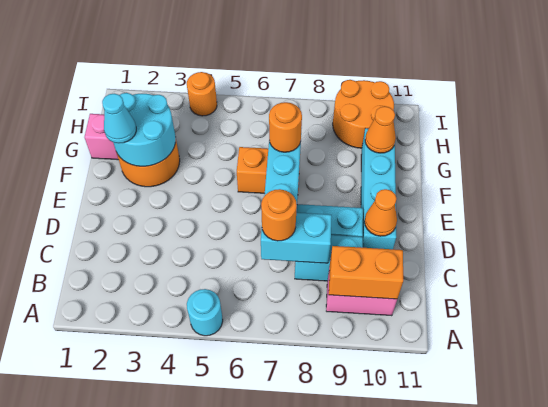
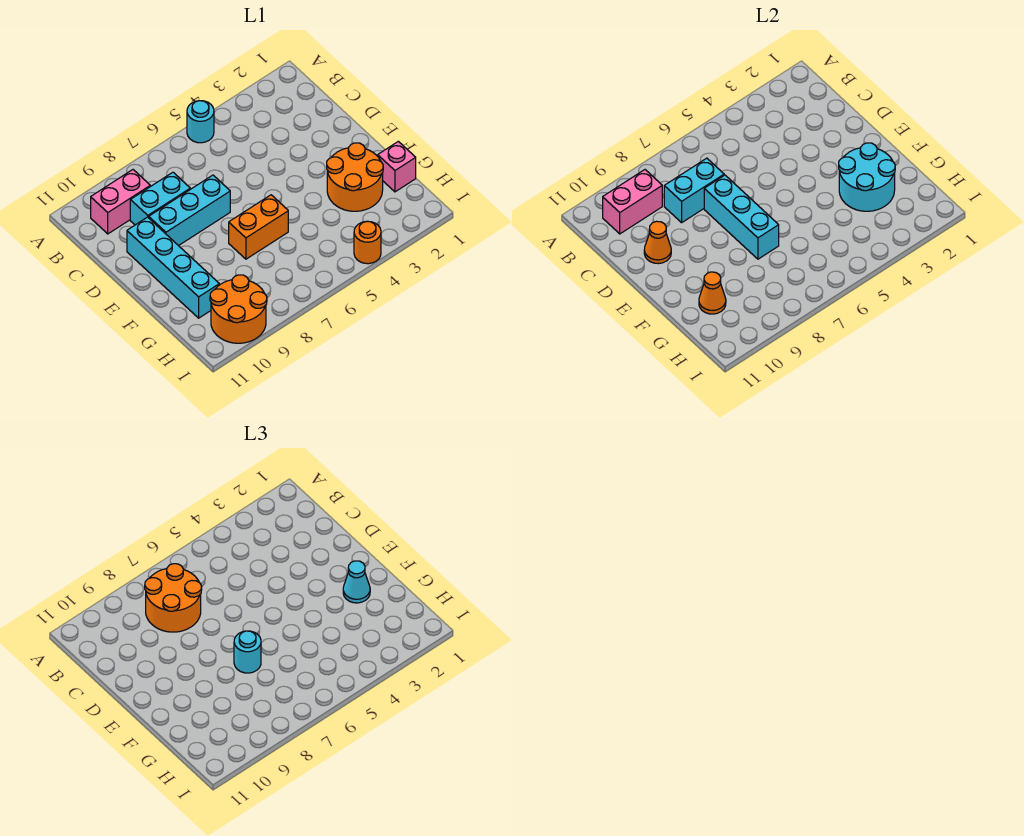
orange brick B9:B10 level 2 -> pink brick B9:B10 level 2
orange round brick C7 level 3 -> orange round brick B7:C8 level 3
orange round brick F7 level 3 -> cyan round brick F7 level 3

